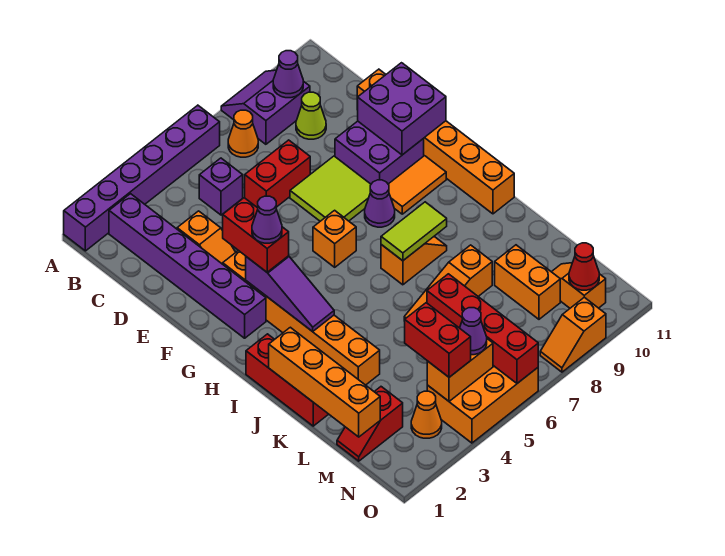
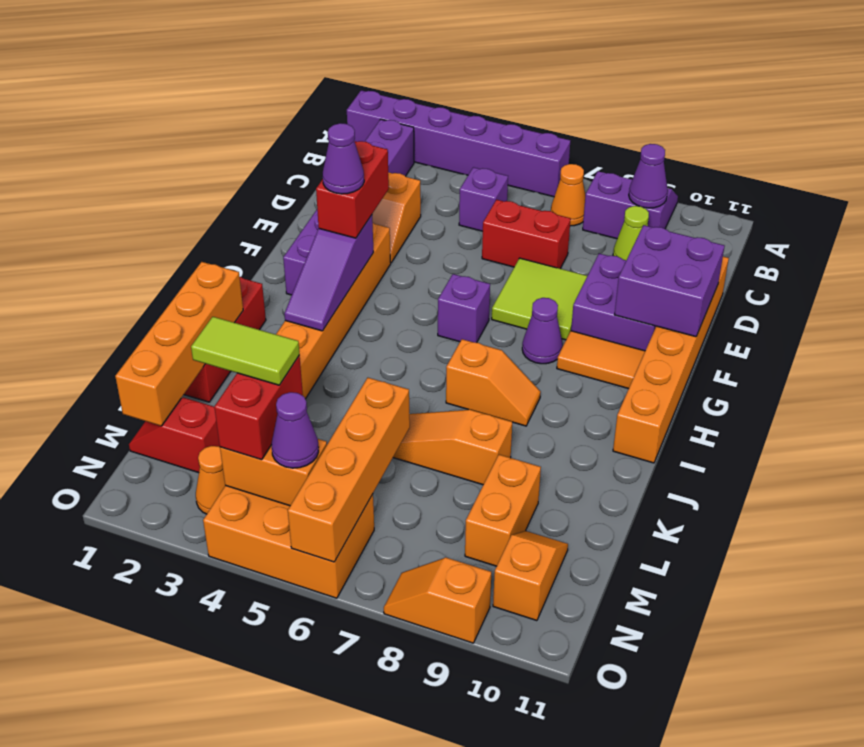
orange brick G6 level 1 -> purple brick G6 level 1
lime tile I7:I8 level 2 -> lime tile M3:M4 level 4
red brick L6:O6 level 2 -> orange brick L6:O6 level 2
red cone N10 level 2 -> none

